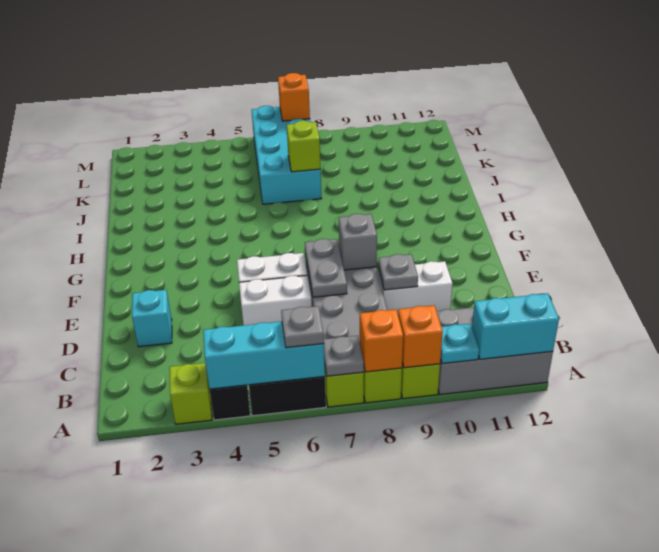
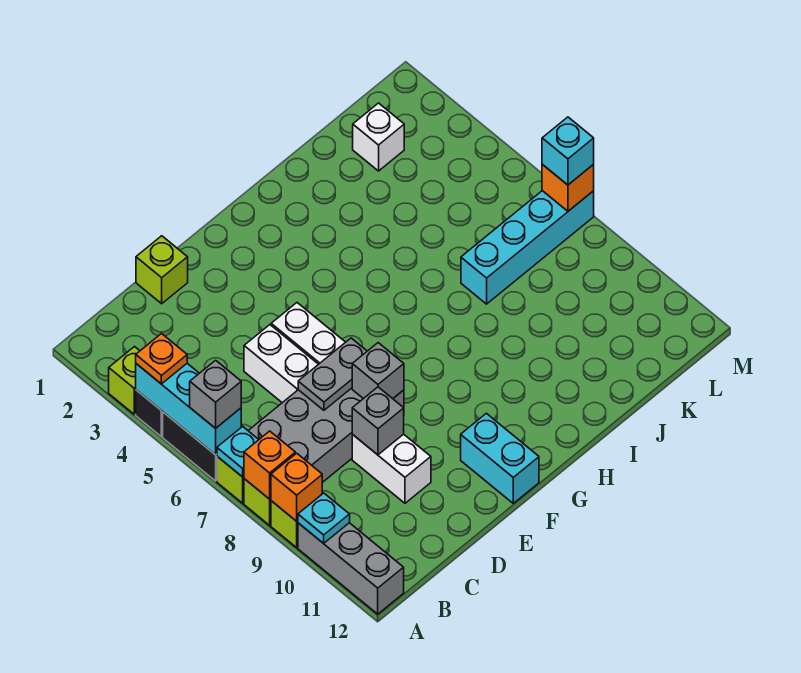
none -> orange plate A4 level 3
grey plate A6 level 3 -> grey brick A6 level 3
grey plate A7 level 2 -> cyan plate A7 level 2
grey brick A10:B12 level 1 -> grey brick A10:A12 level 1
cyan brick A11:A12 level 2 -> cyan brick F11:F12 level 1
cyan brick D2 level 1 -> cyan brick M7 level 3
grey plate D9 level 2 -> grey brick D9 level 2
cyan brick J6:M7 level 1 -> cyan brick J7:M7 level 1
lime brick J7 level 2 -> lime brick D1 level 1
none -> white brick K2 level 1

